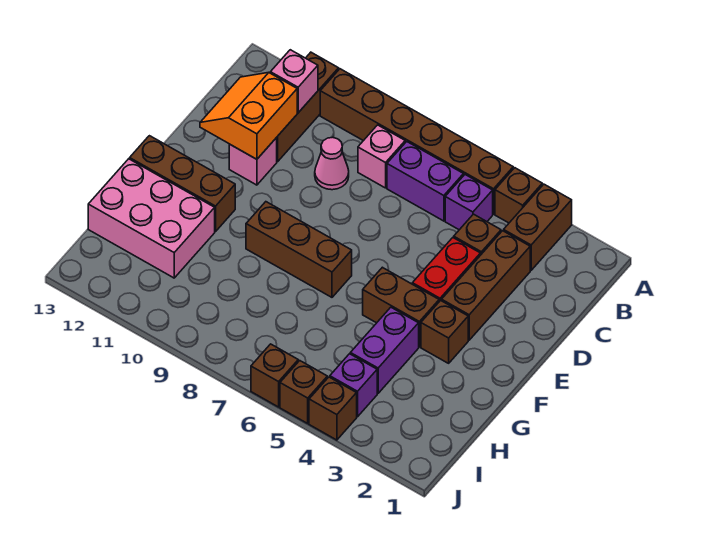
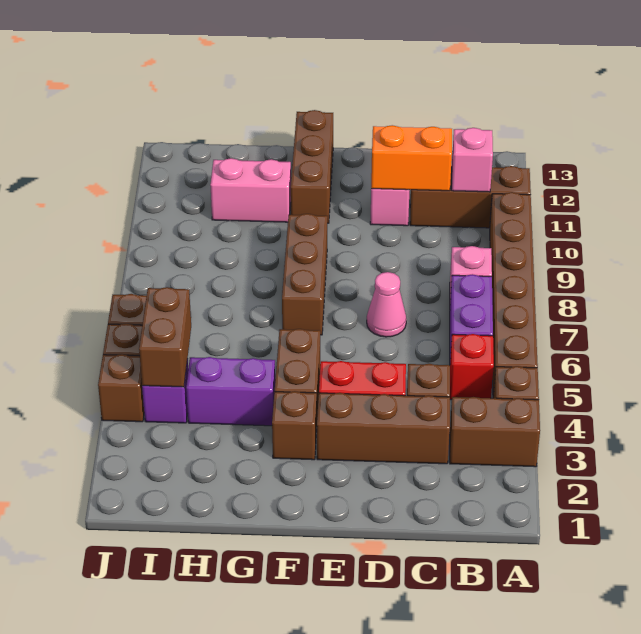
purple brick B5 level 1 -> red brick B5 level 1
pink cone C9 level 1 -> pink cone D7 level 1
pink brick G11:H13 level 1 -> pink brick G11:H11 level 1
none -> brown brick I4:I5 level 2

